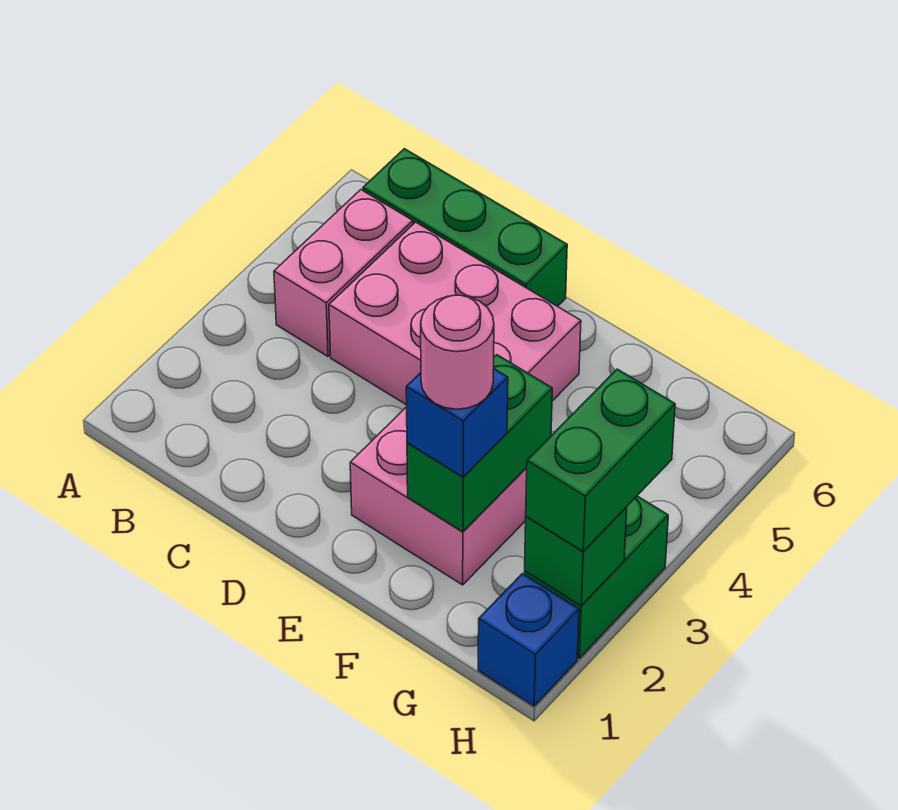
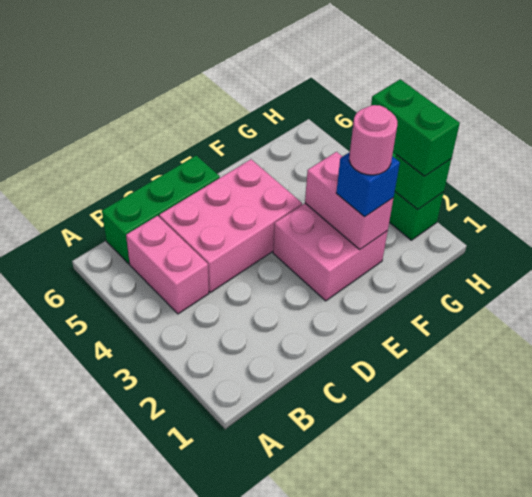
green brick F2:F3 level 2 -> pink brick F2:F3 level 2
blue brick H1 level 1 -> none

